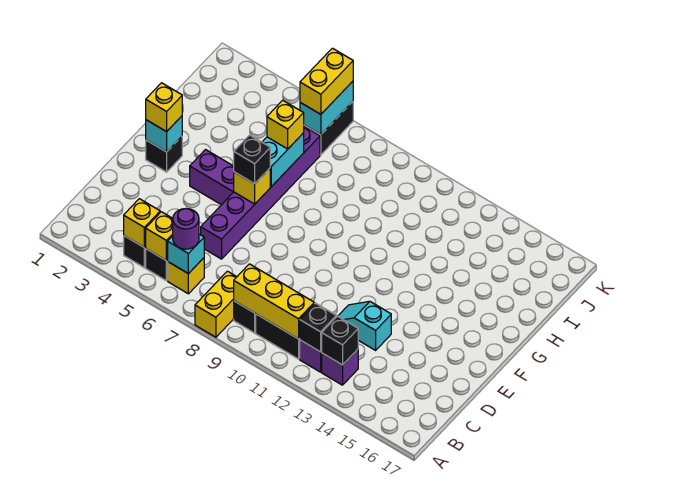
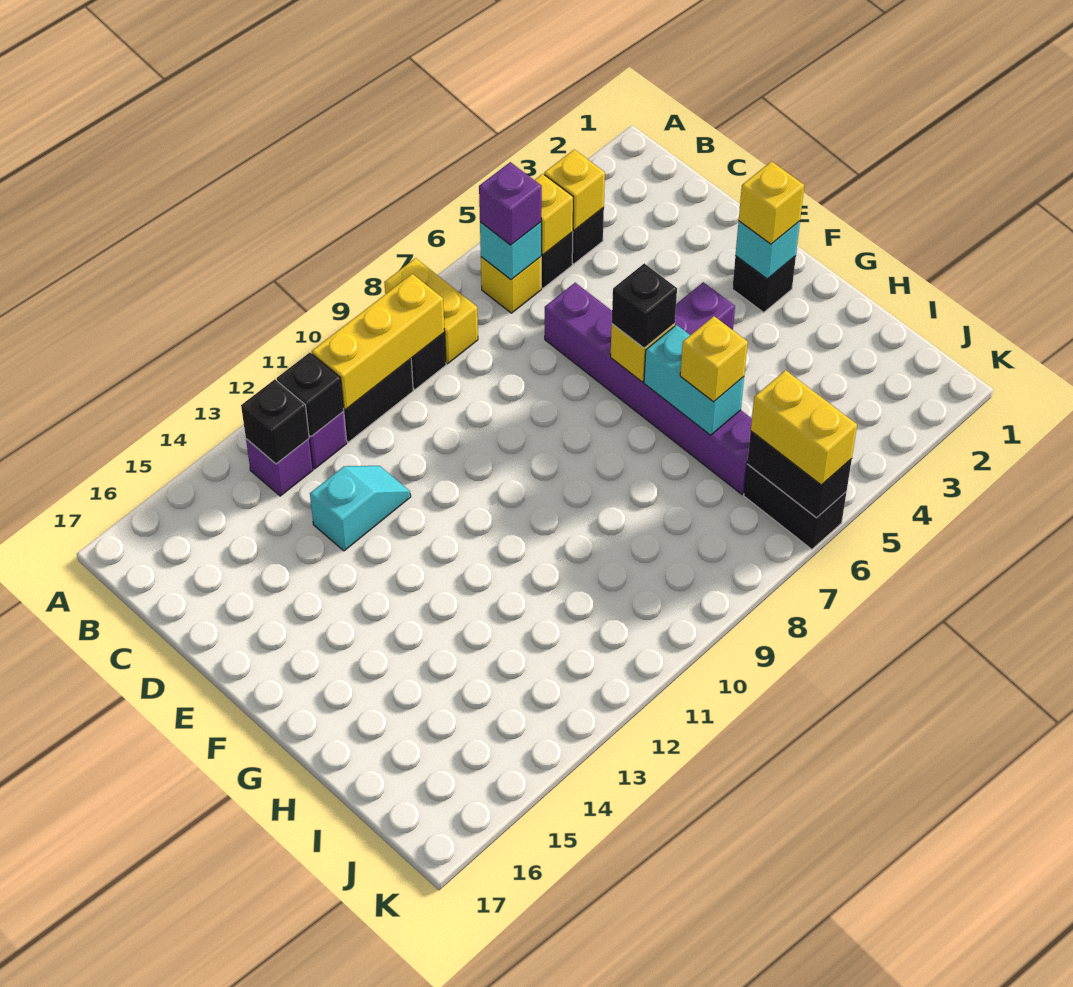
purple round brick B6 level 3 -> purple brick B6 level 3
cyan brick J6:K6 level 2 -> black brick J6:K6 level 2

